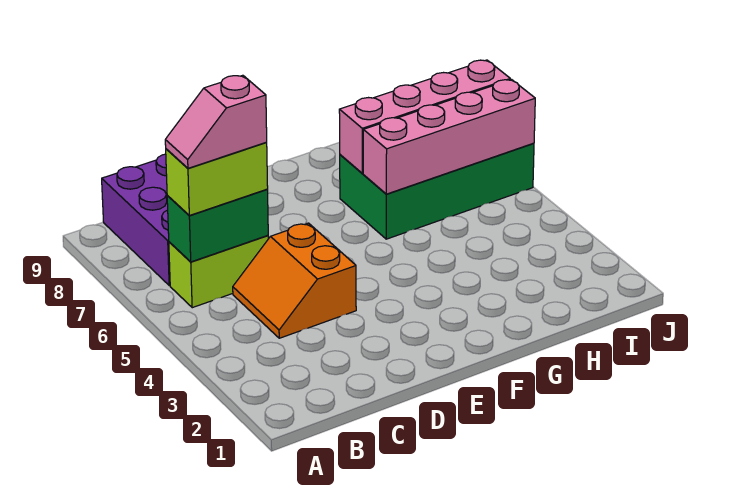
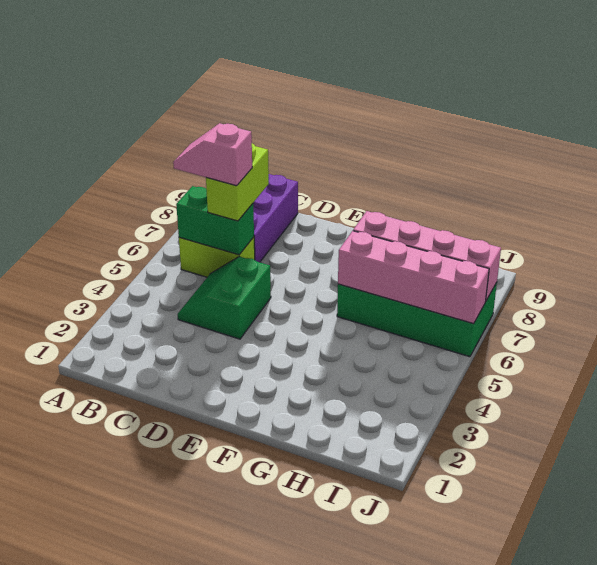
lime brick B6:C6 level 3 -> lime brick C6:C7 level 3
orange slope C4:D5 level 1 top D -> green slope C4:D5 level 1 top D

